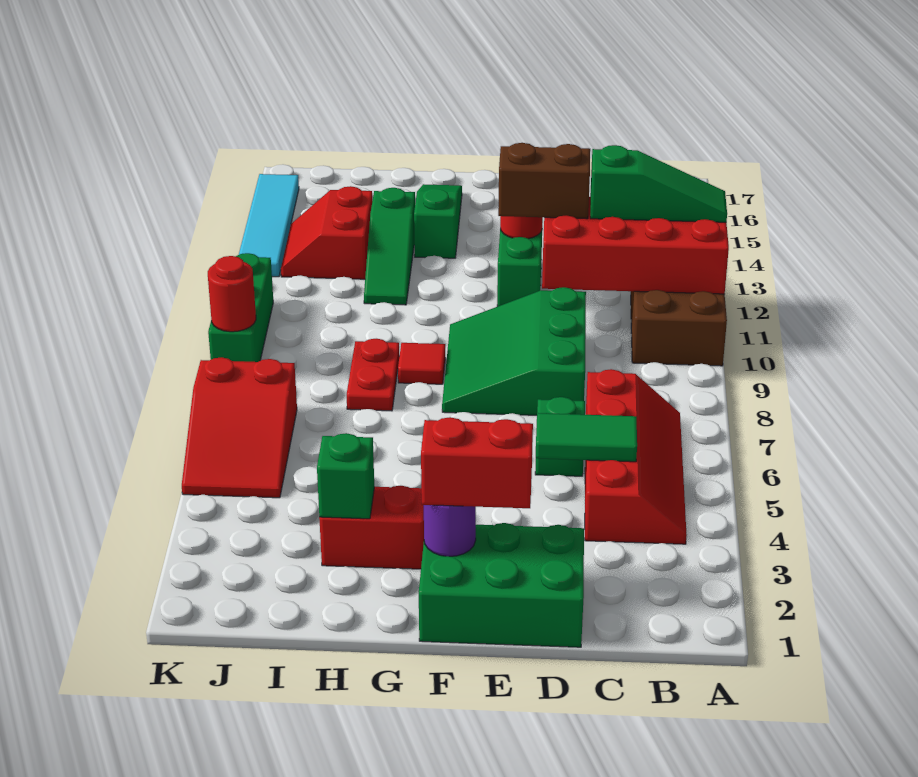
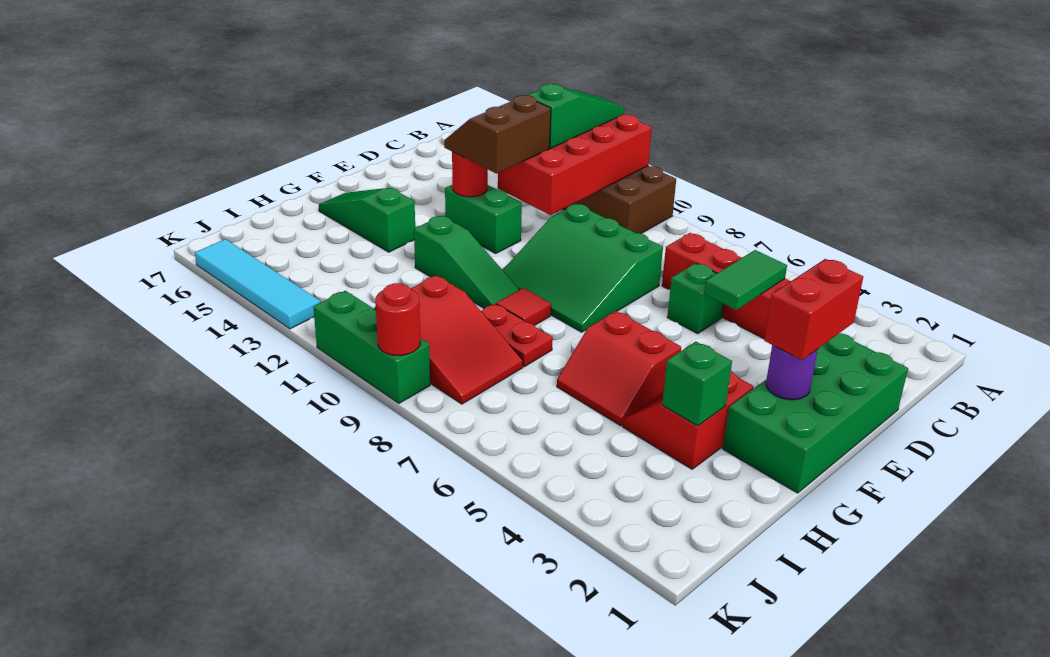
green brick D1:F2 level 1 -> green brick D1:G2 level 1
green slope H12:H14 level 1 top 14 -> green slope G10:G12 level 1 top 12
red slope I13:J14 level 1 top I -> red slope G5:H6 level 1 top G
red slope J5:K7 level 1 top 7 -> red slope I8:J10 level 1 top 10

